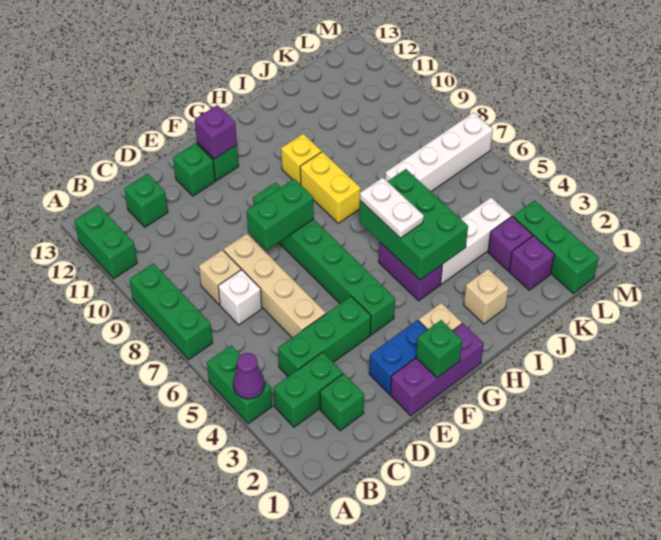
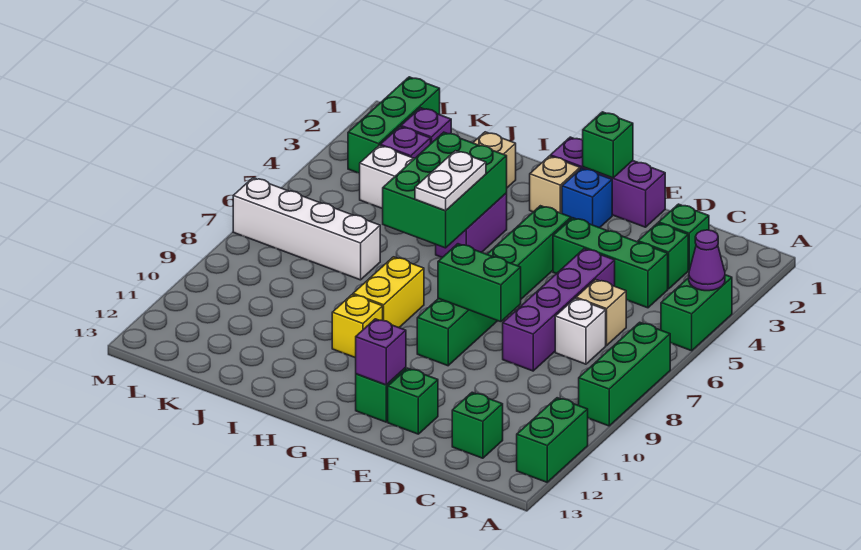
green brick B3:C3 level 1 -> green brick C3 level 1
tan brick C8 level 1 -> tan brick C6 level 1
tan brick D5:D8 level 1 -> purple brick D5:D8 level 1
blue brick E2:F2 level 1 -> blue brick F2 level 1

